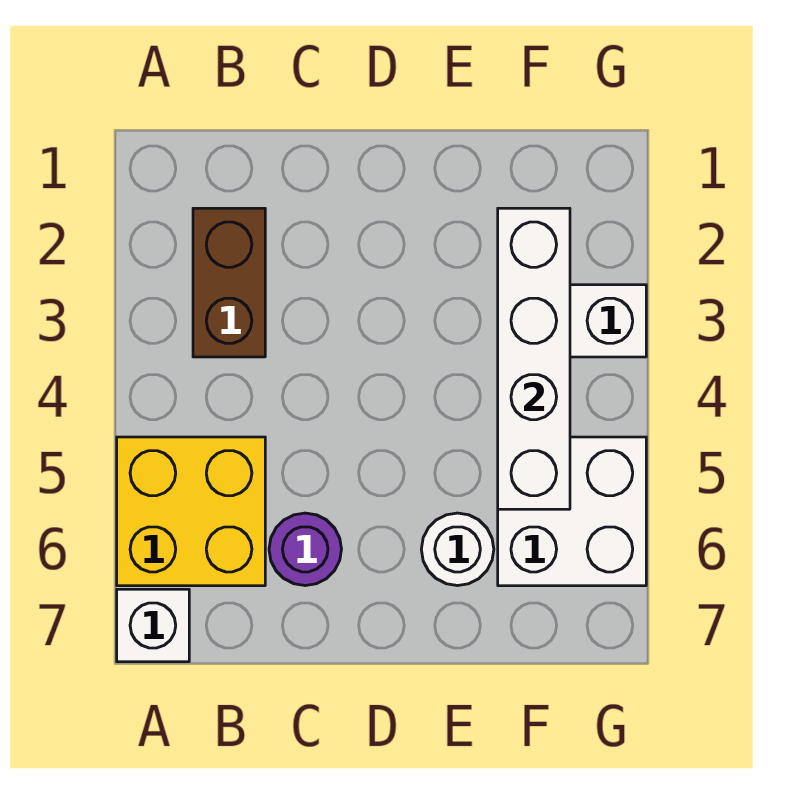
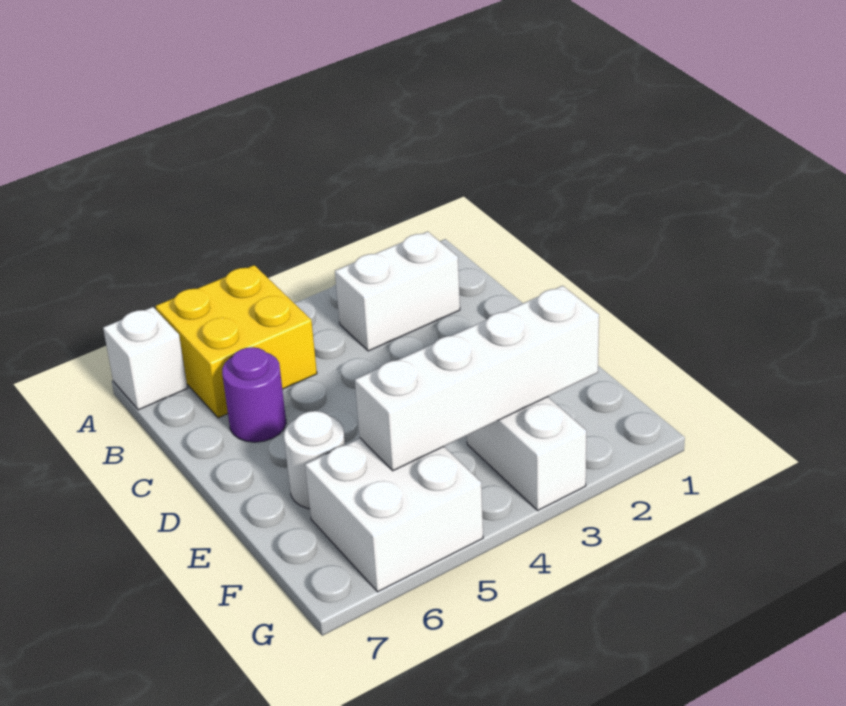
brown brick B2:B3 level 1 -> white brick B2:B3 level 1

